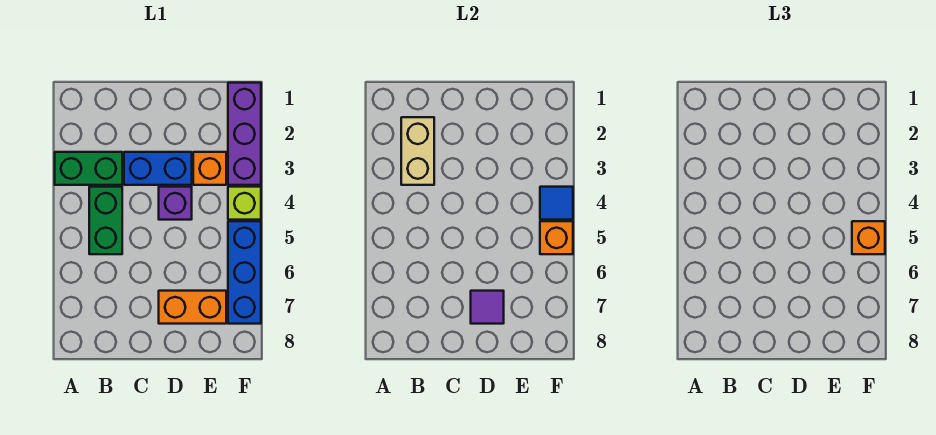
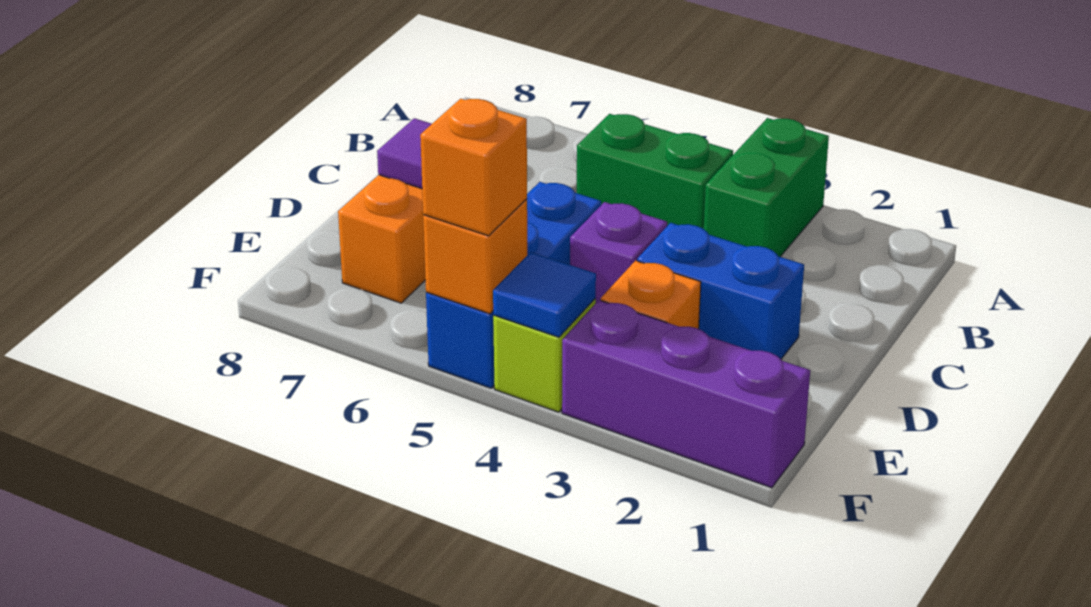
tan brick B2:B3 level 2 -> none
blue brick C3:D3 level 1 -> blue brick D2:D3 level 1
blue brick F5:F7 level 1 -> blue brick D5:F5 level 1

